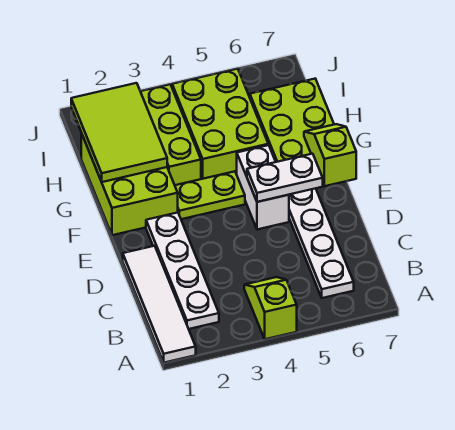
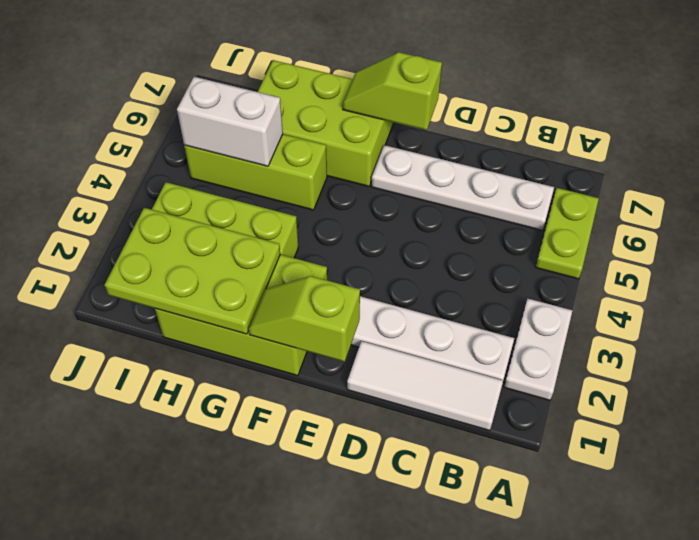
white tile A1:D1 level 1 -> white tile B1:D1 level 1
lime slope A4:B4 level 1 top A -> lime slope E1:F1 level 2 top E
white brick E5:F5 level 1 -> white brick H5:I5 level 2
white plate E5:E6 level 2 -> white plate A2:A3 level 1
lime plate F3:F4 level 1 -> lime plate A5:A6 level 1
lime tile G1:I2 level 2 -> lime plate G1:I2 level 2
lime brick G4:I5 level 1 -> lime brick G5:I5 level 1

